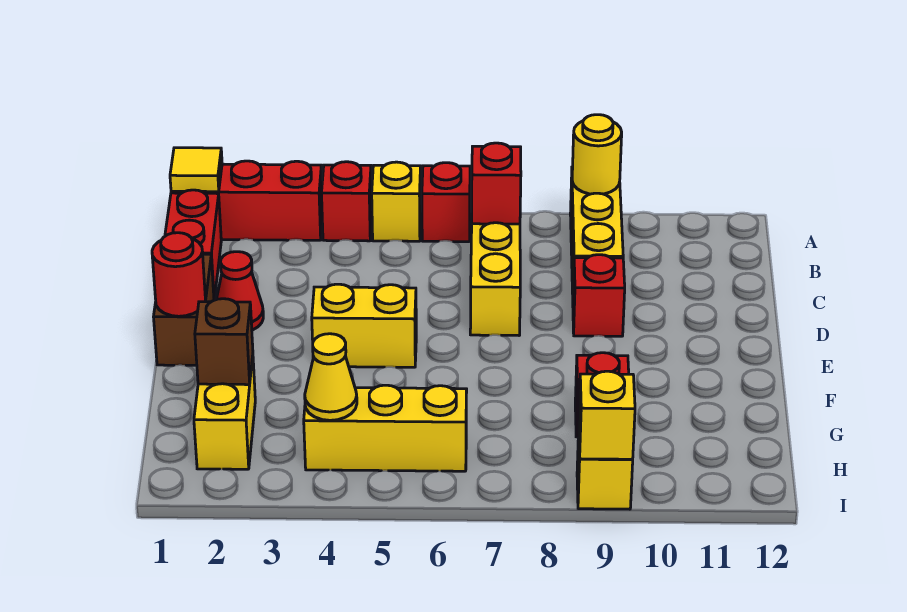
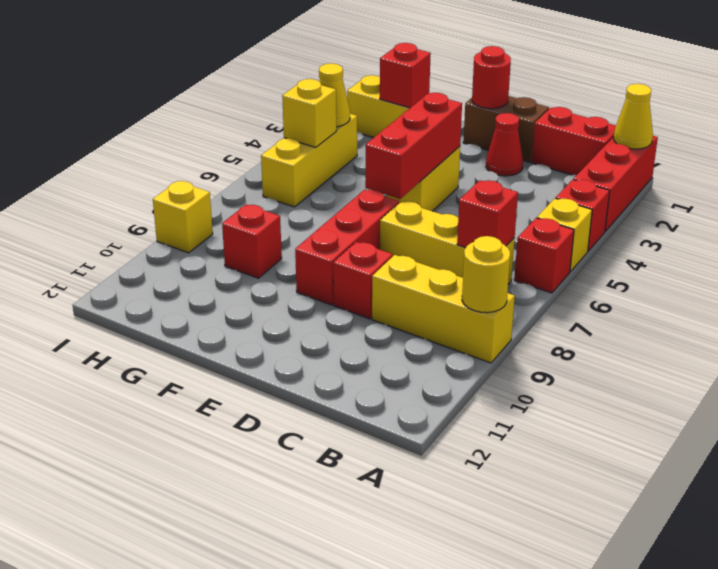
yellow tile A1 level 2 -> yellow cone A1 level 2
none -> red brick E4:E6 level 2
none -> red brick E7:E9 level 1
brown brick G2 level 2 -> red brick G2 level 2
yellow brick I9 level 2 -> yellow brick H5 level 2

